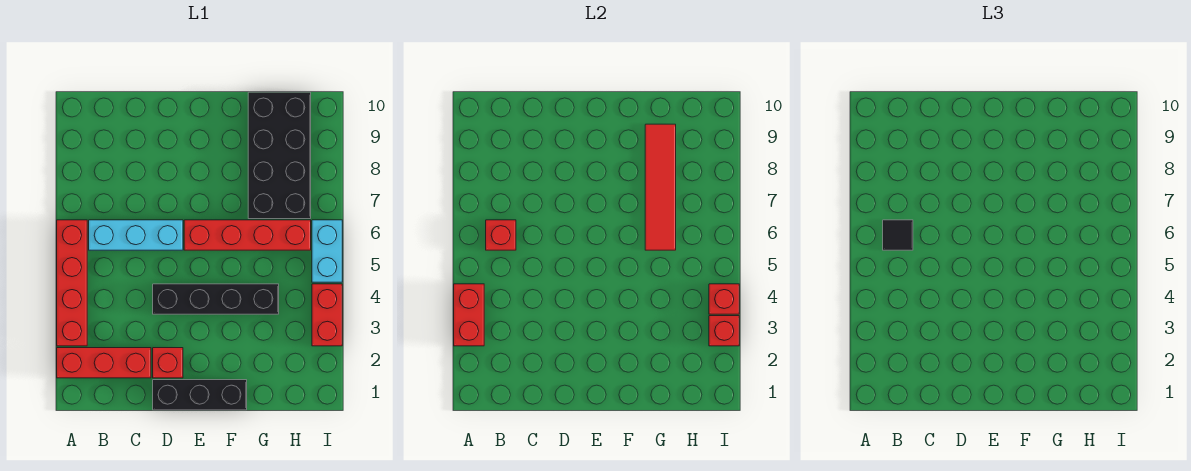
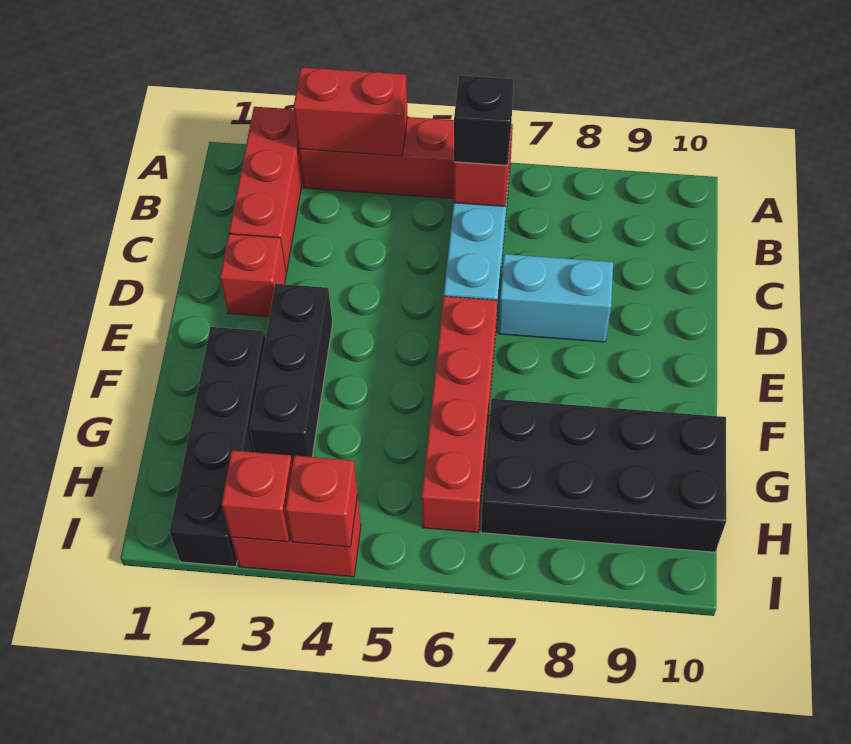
black tile B6 level 3 -> black brick B6 level 3
black brick D1:F1 level 1 -> black brick E3:G3 level 1
black brick D4:G4 level 1 -> black brick F2:I2 level 1
red tile G6:G9 level 2 -> none
cyan brick I5:I6 level 1 -> cyan brick D7:D8 level 1

